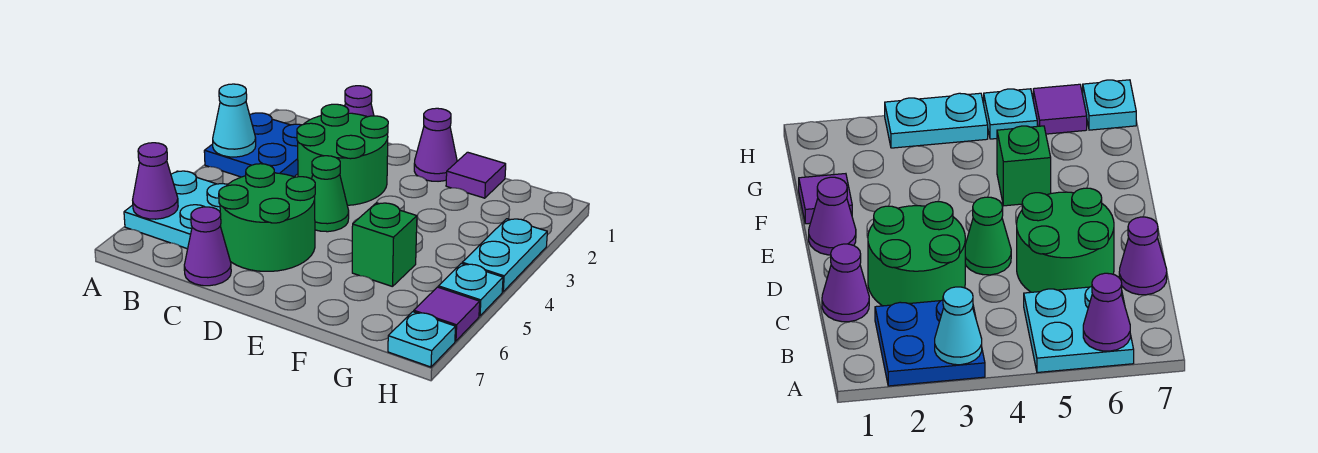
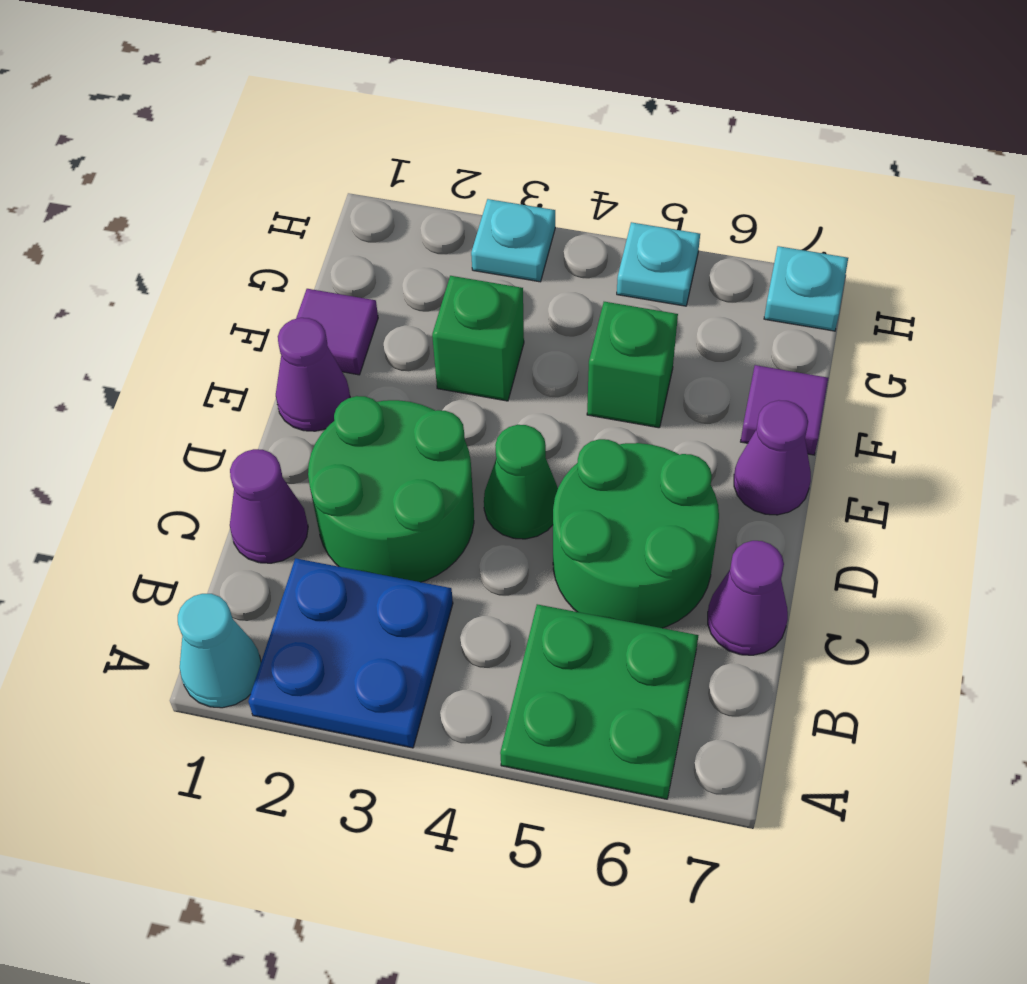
cyan cone A3 level 2 -> cyan cone A1 level 1
cyan plate A5:B6 level 1 -> green plate A5:B6 level 1
purple cone A6 level 2 -> purple cone E7 level 1
none -> green brick F3 level 1
cyan plate H3:H4 level 1 -> cyan plate H3 level 1
purple tile H6 level 1 -> purple tile F7 level 1

